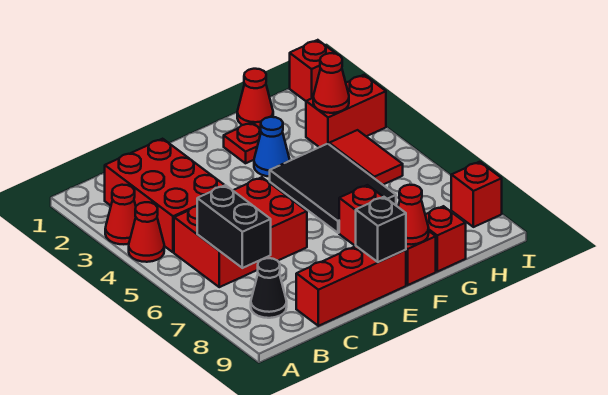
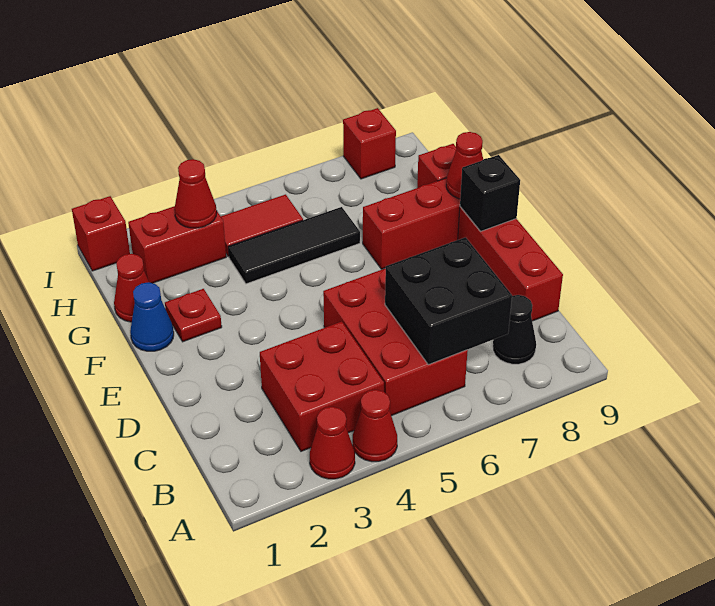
red brick B2:C4 level 1 -> red brick B3:C4 level 1
black brick B6:B7 level 2 -> black brick B6:C7 level 2
blue cone F3 level 1 -> blue cone F1 level 1
black tile F4:G6 level 1 -> black tile G4:G6 level 1
red brick H3:I3 level 1 -> red brick H2:H3 level 1

